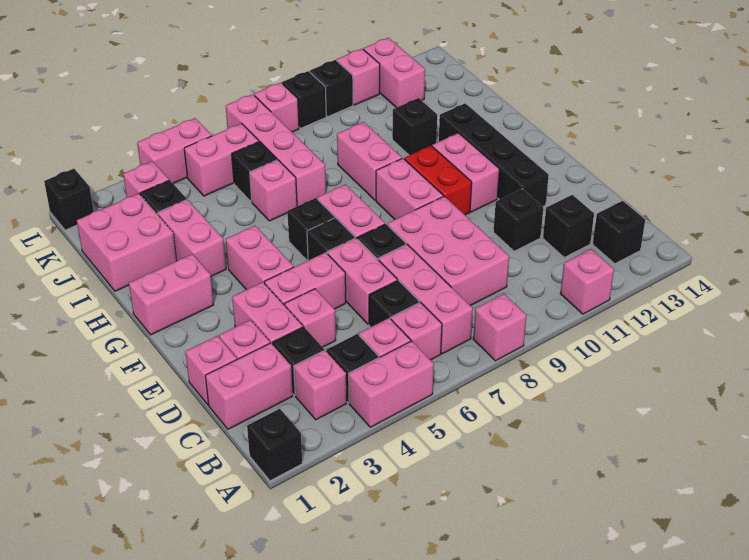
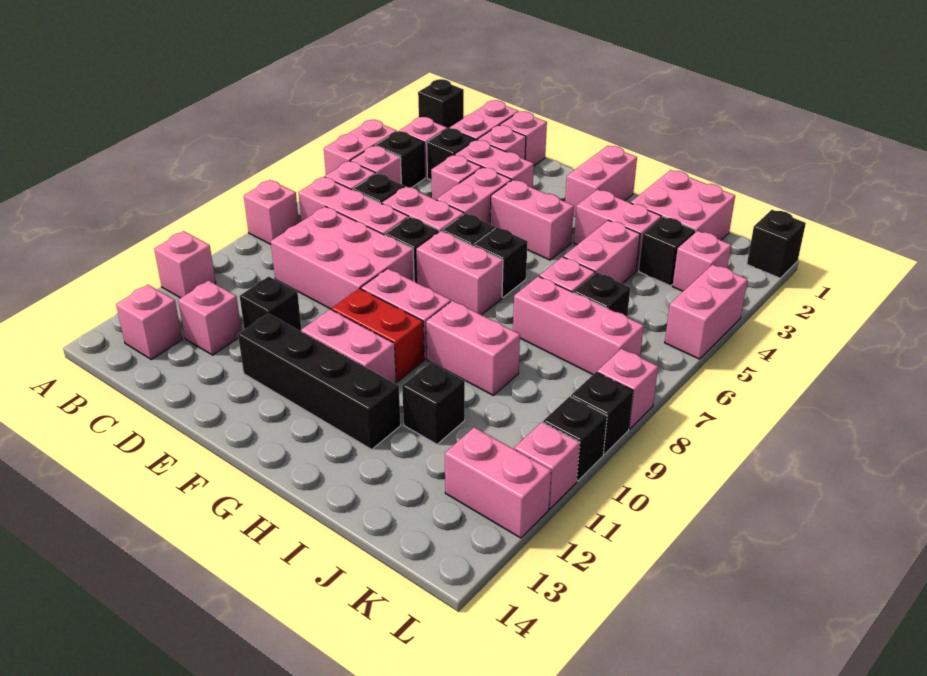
black brick B13 level 1 -> pink brick B13 level 1
black brick C12 level 1 -> pink brick C12 level 1
pink brick I7:L7 level 1 -> pink brick I7:K7 level 1
pink brick K5:K6 level 1 -> pink brick I4:I5 level 1

